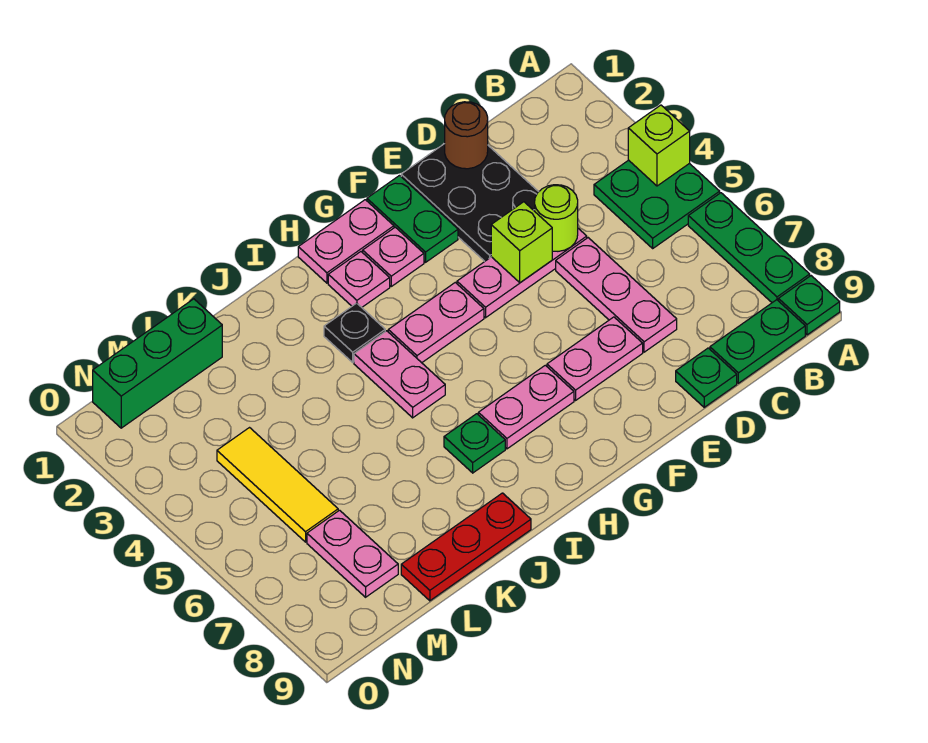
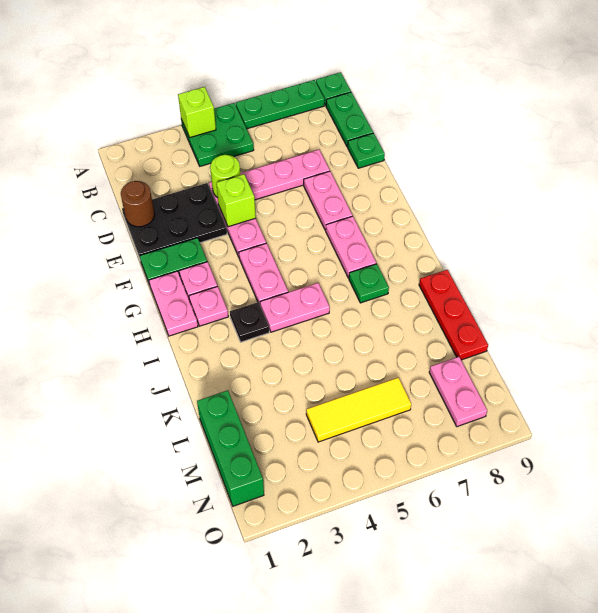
pink plate M7:M8 level 1 -> pink plate M8:N8 level 1

